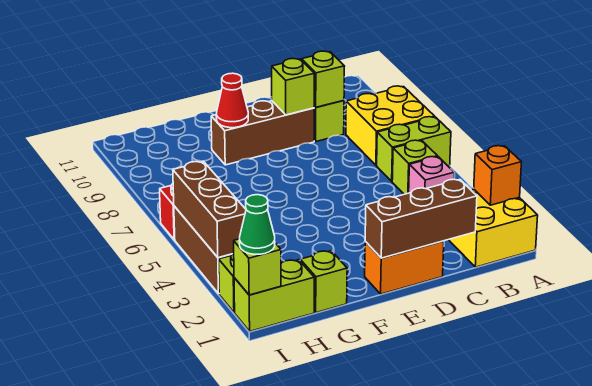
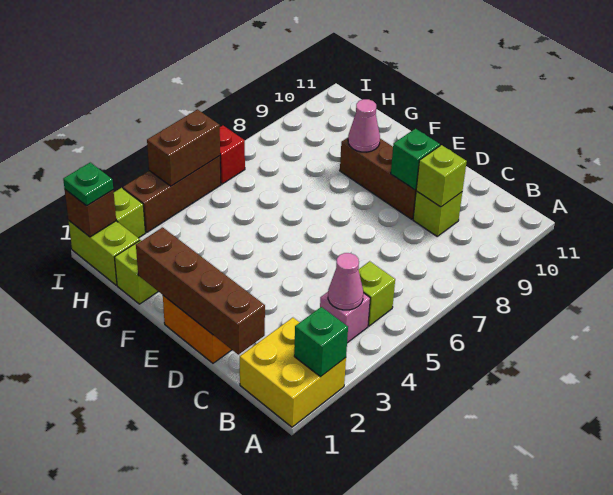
orange brick A2 level 2 -> green brick A2 level 2
lime brick A6:B6 level 1 -> none
yellow brick A7:B8 level 1 -> none
none -> pink cone B4 level 2
brown brick C1:E1 level 2 -> brown brick C1:F1 level 2
lime brick D9 level 2 -> green brick D9 level 2
red cone F9 level 2 -> pink cone F9 level 2
lime brick I1 level 2 -> brown brick I1 level 2
green cone I1 level 3 -> green plate I1 level 3
brown brick I3:I5 level 2 -> brown brick I4:I5 level 2

